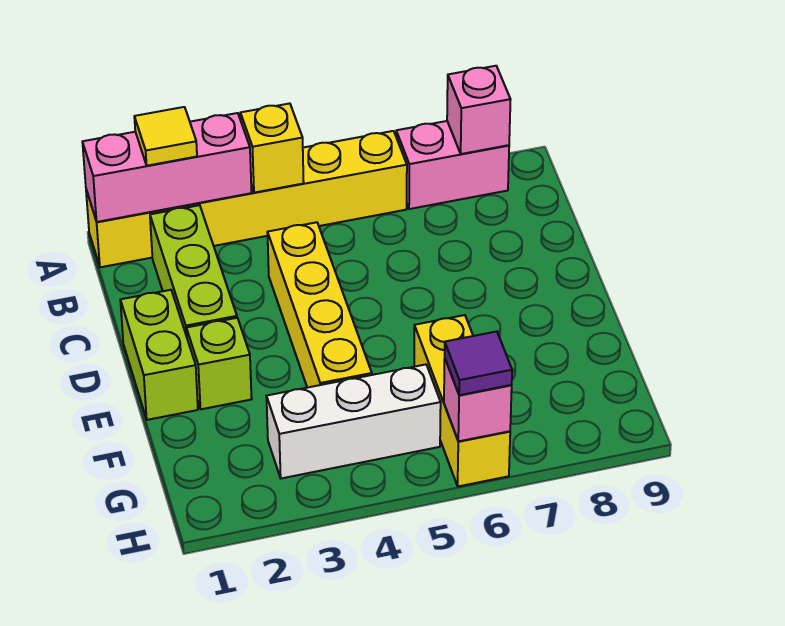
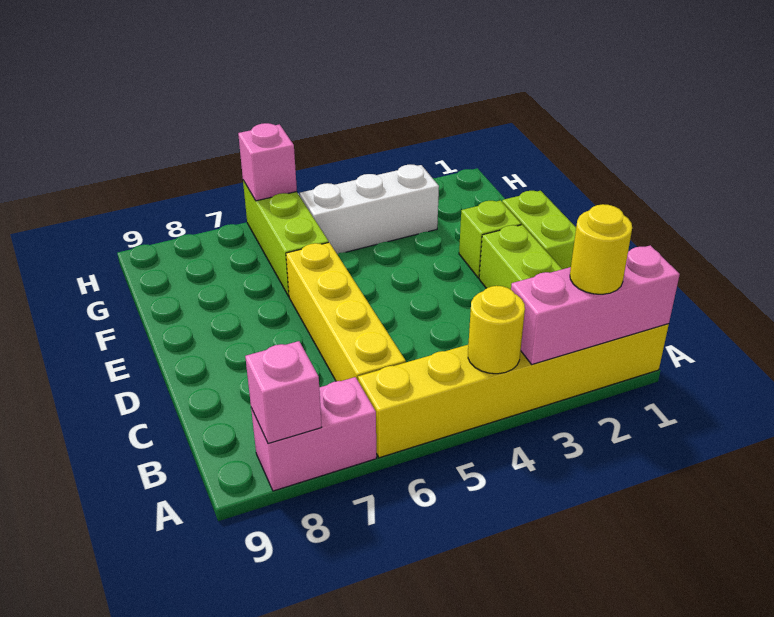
yellow tile A2 level 3 -> yellow round brick A2 level 3
yellow brick A4 level 2 -> yellow round brick A4 level 2
yellow brick C4:F4 level 1 -> yellow brick B6:E6 level 1
yellow brick F6:H6 level 1 -> lime brick F6:H6 level 1
purple tile H6 level 3 -> none

